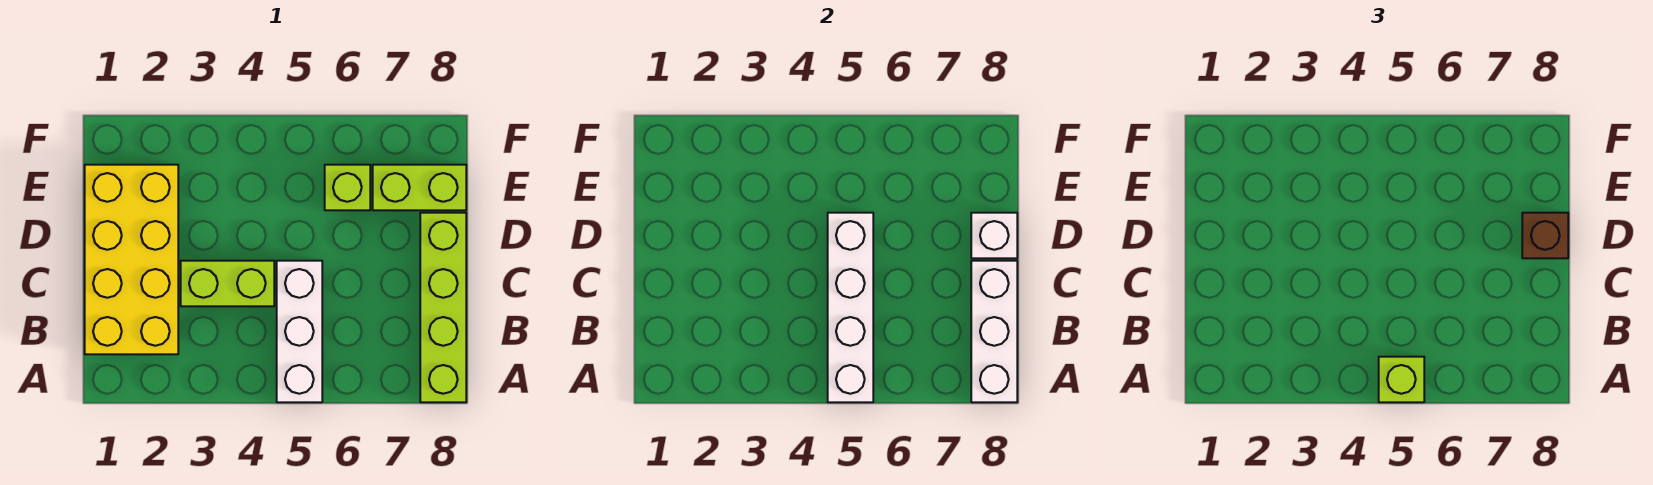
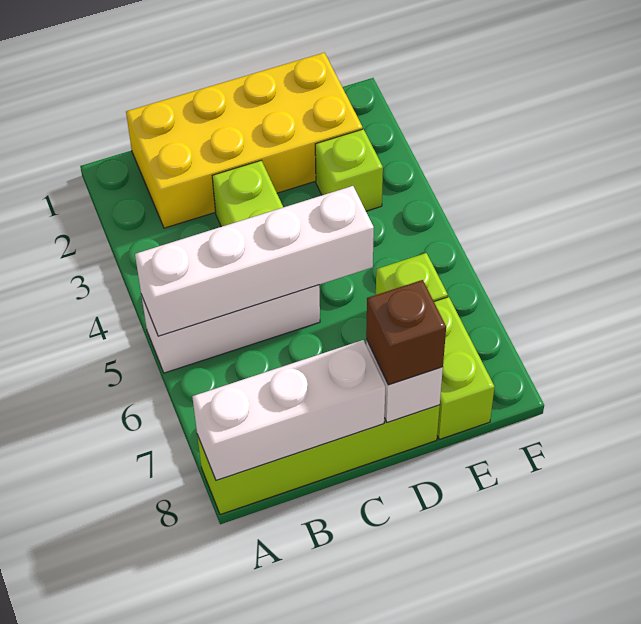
lime brick A5 level 3 -> lime brick E3 level 1

